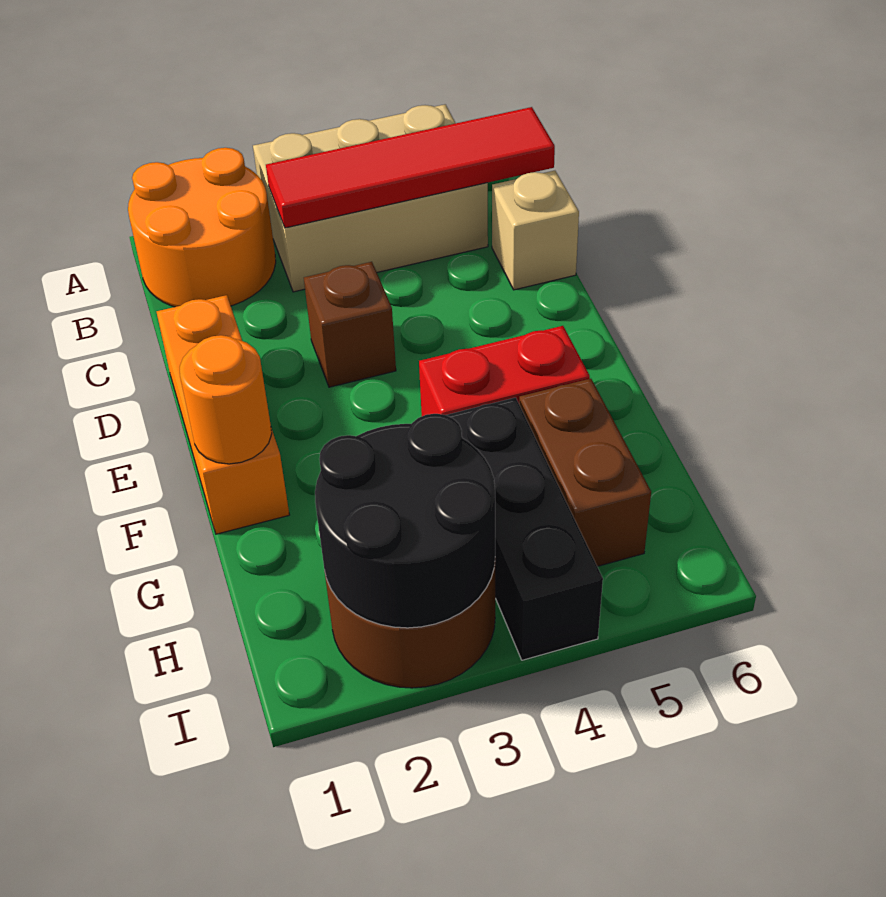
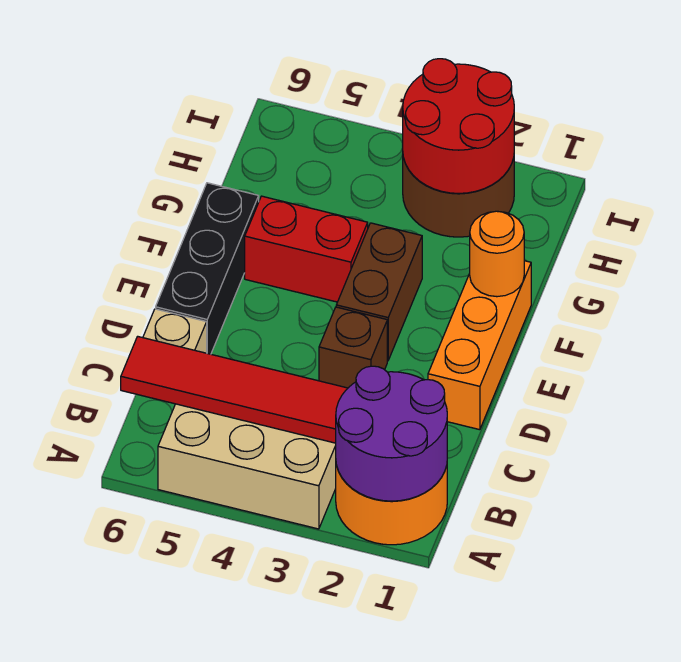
none -> purple round brick A1:B2 level 2
black brick G4:I4 level 1 -> black brick D6:F6 level 1
brown brick G5:H5 level 1 -> brown brick E3:F3 level 1
black round brick H2:I3 level 2 -> red round brick H2:I3 level 2

